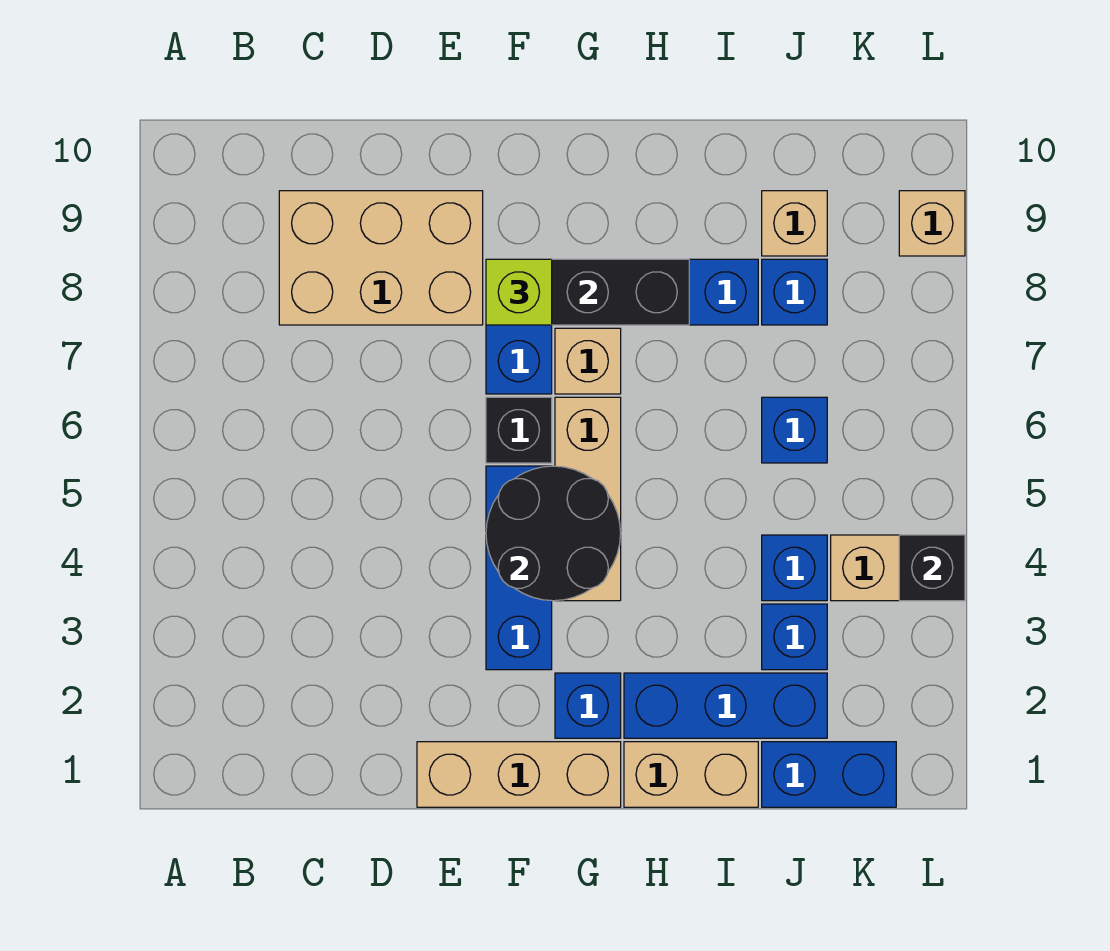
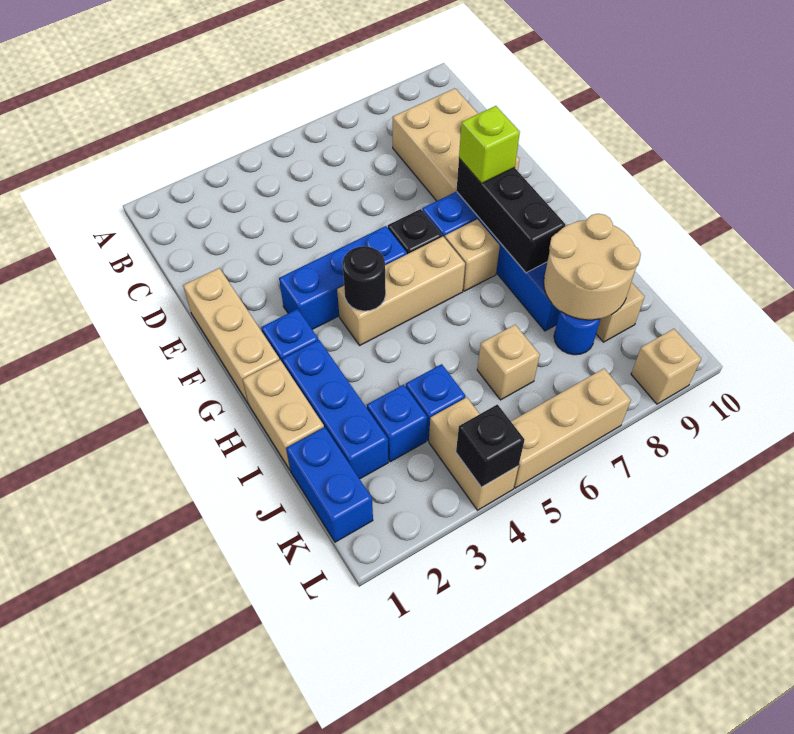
black round brick F4:G5 level 2 -> black round brick G4 level 2
none -> tan round brick I8:J9 level 2
blue brick J6 level 1 -> tan brick J6 level 1
blue brick J8 level 1 -> blue round brick J8 level 1
none -> tan brick L5:L7 level 1

